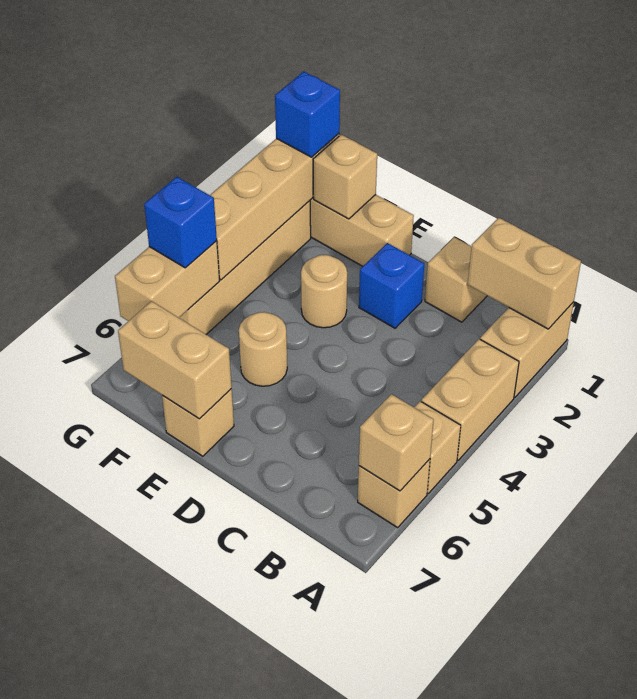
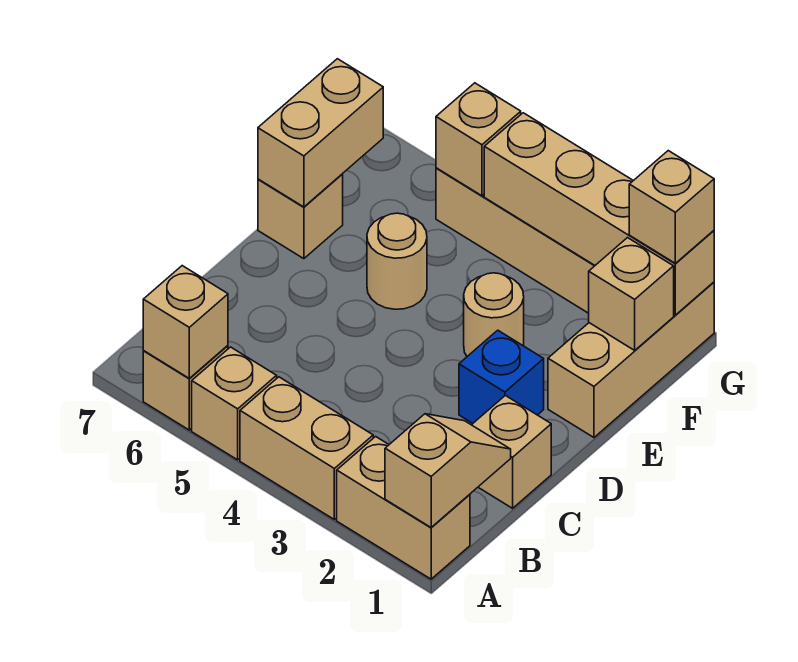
tan brick A1:B1 level 2 -> tan slope A1:B1 level 2 top A
blue brick G1 level 3 -> tan brick G1 level 3
tan brick G5:G6 level 2 -> tan brick G5 level 2
blue brick G5 level 3 -> none

